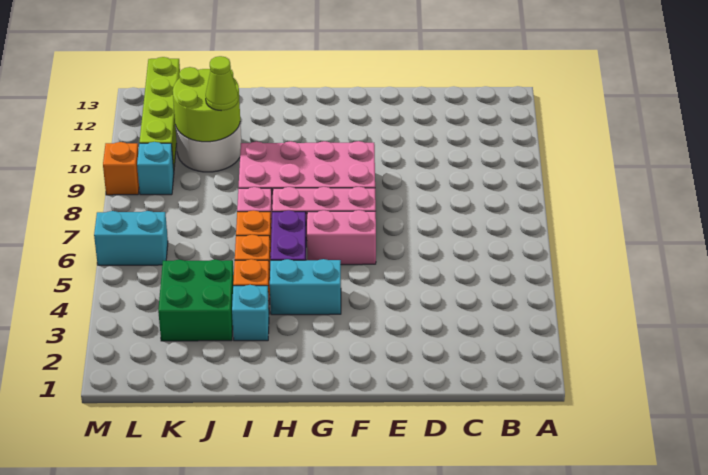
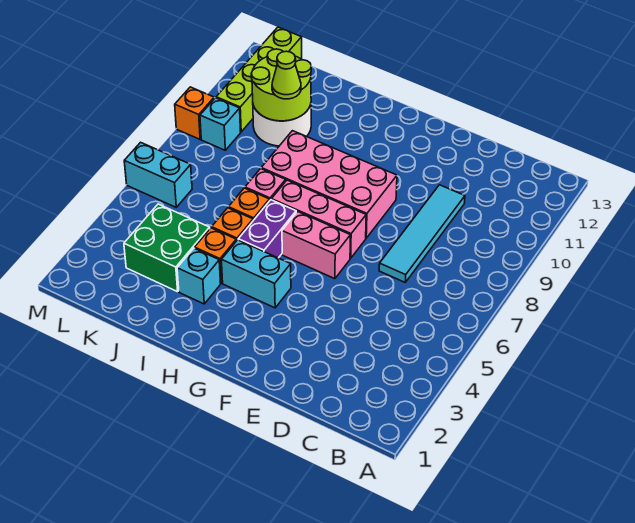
none -> cyan tile D7:D10 level 1

